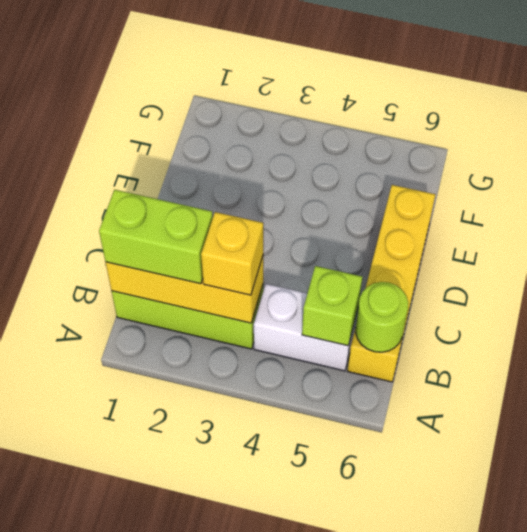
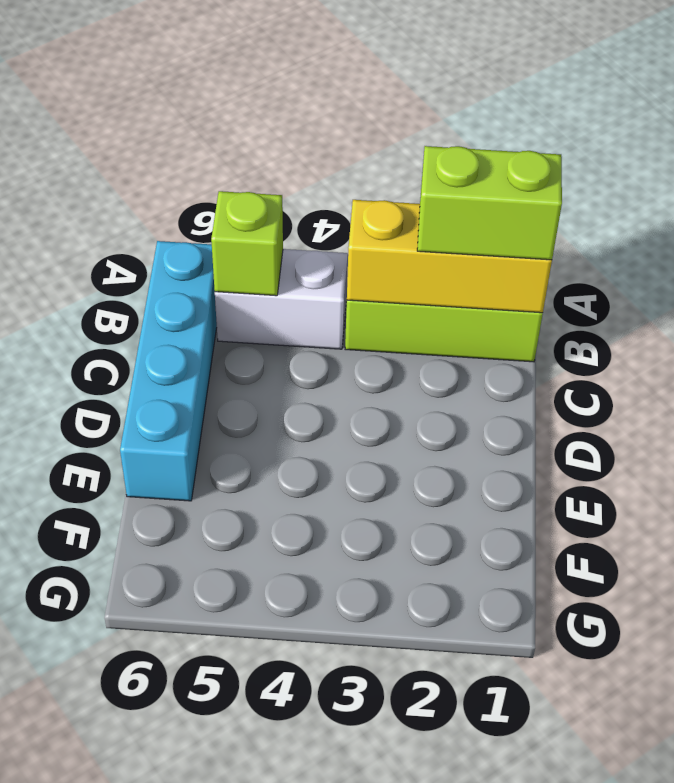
yellow brick B3 level 3 -> none
yellow brick B6:E6 level 1 -> cyan brick B6:E6 level 1
lime round brick B6 level 2 -> none

